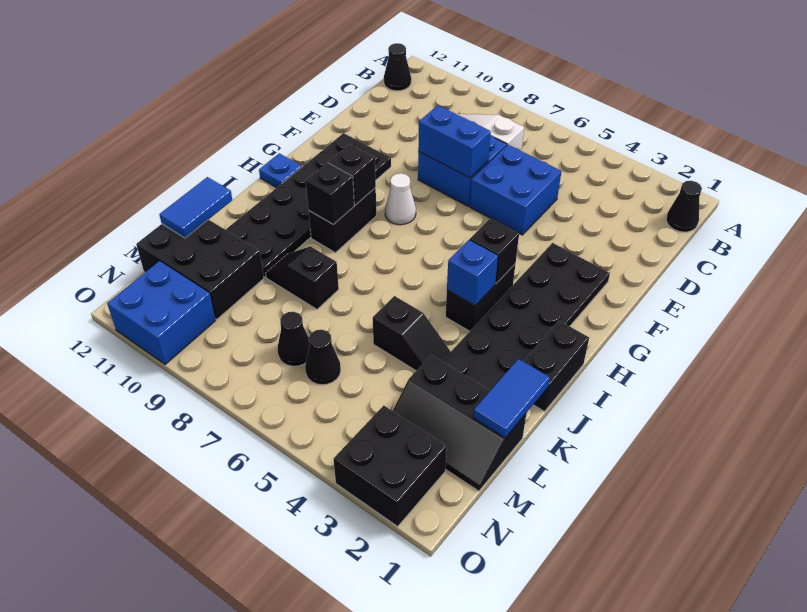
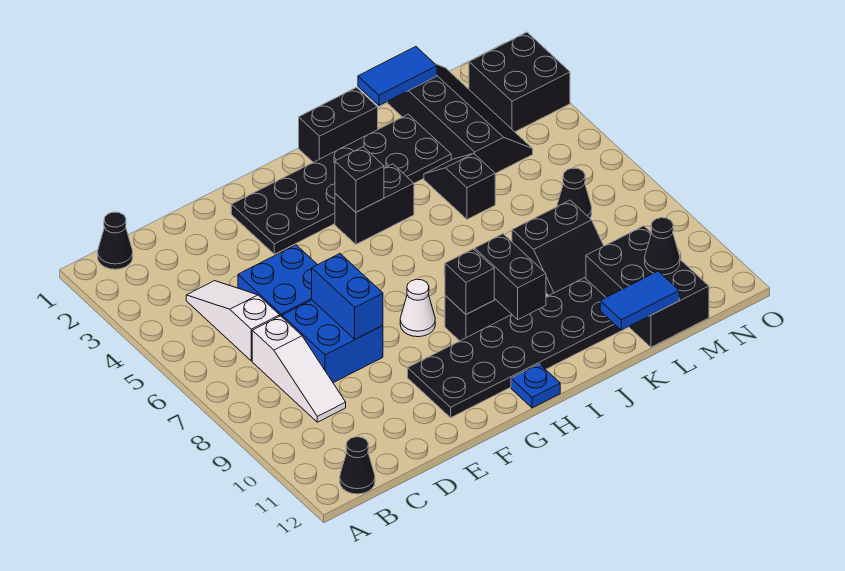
none -> white slope C4:C6 level 1 top 6
blue brick I4 level 2 -> none
black brick I9 level 2 -> black brick I9:I10 level 2
black slope K8:K9 level 1 top 8 -> black slope K8:L9 level 1 top 8
black slope L1:M3 level 1 top L -> black slope L1:M4 level 1 top L
black cone M6 level 1 -> black cone M11 level 2
blue brick N10:O11 level 1 -> none

